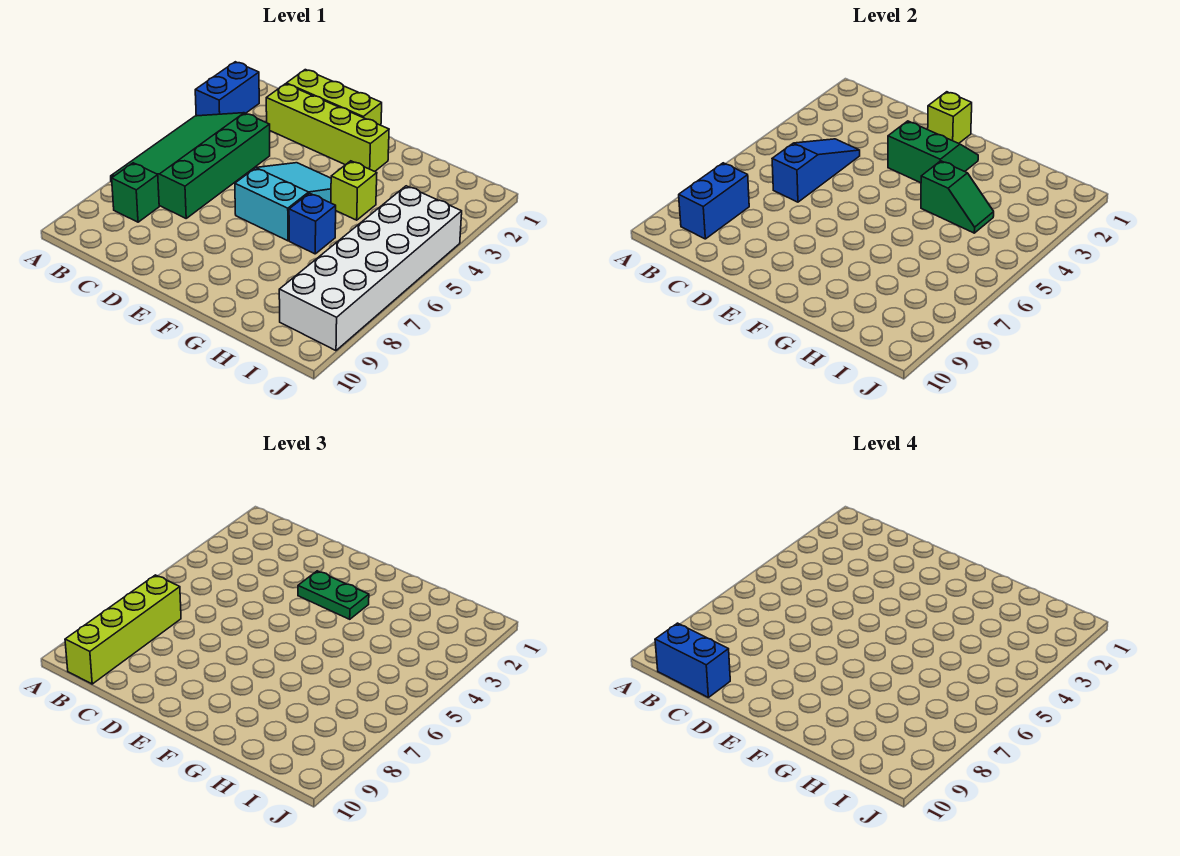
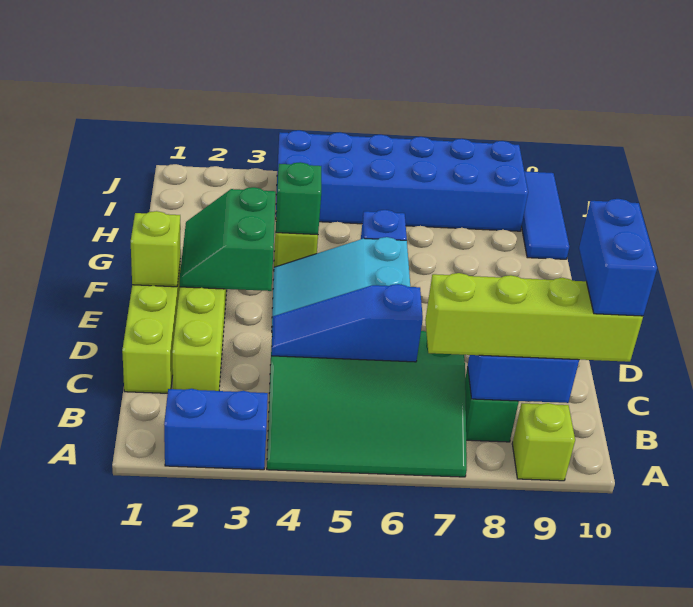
none -> lime brick A9 level 1
green plate E3:F3 level 3 -> none
none -> blue tile H10:J10 level 1
white brick I4:J9 level 1 -> blue brick I4:J9 level 1

